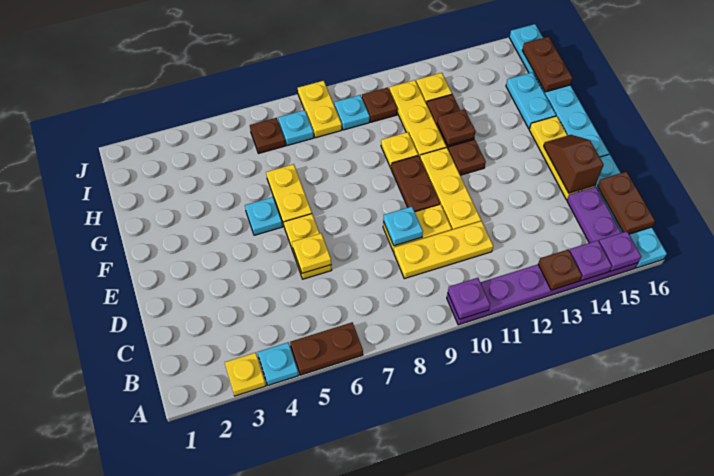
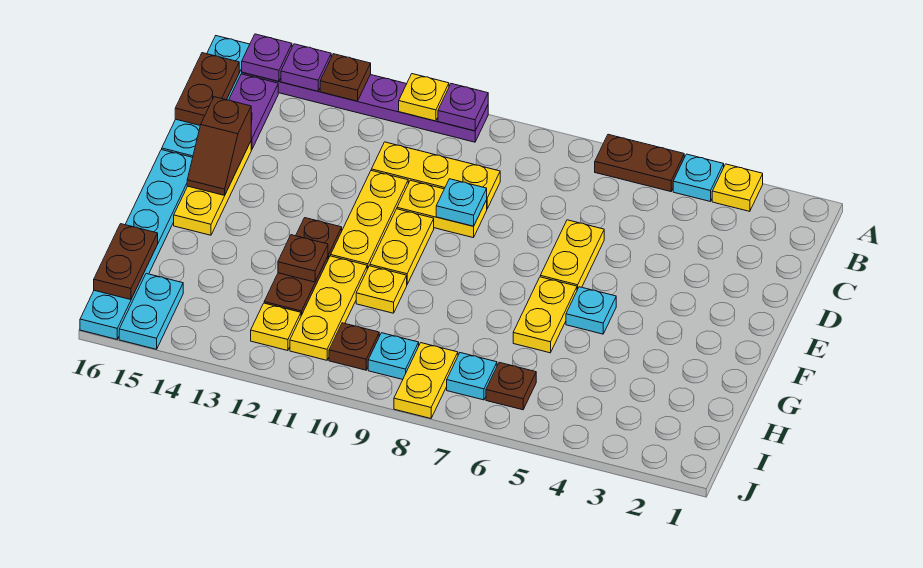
yellow plate D6 level 2 -> yellow plate A11 level 2
brown plate E10:F10 level 1 -> yellow plate E10:F10 level 1
cyan plate G15:H15 level 1 -> cyan plate I15:J15 level 1

